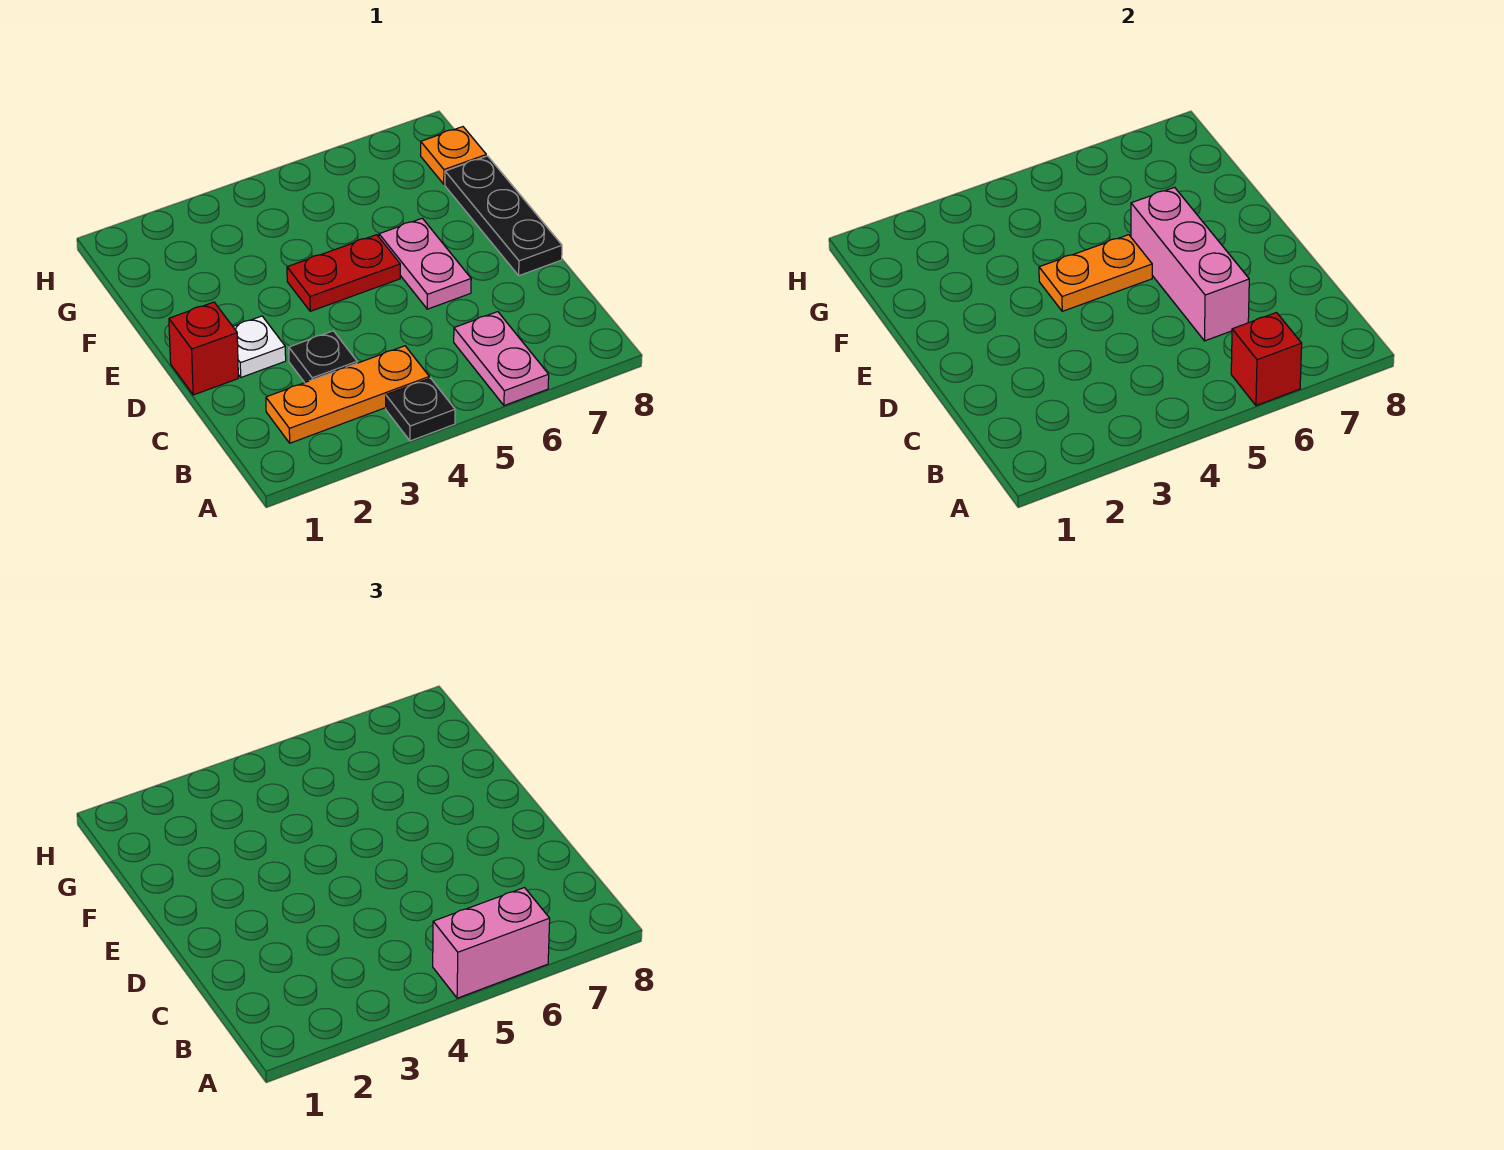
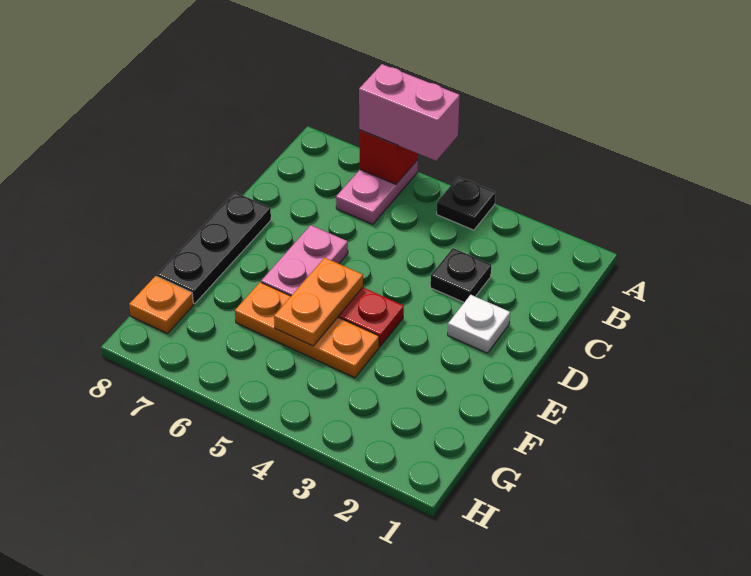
orange plate B2:B4 level 1 -> orange plate F4:F6 level 1
pink brick C6:E6 level 2 -> none
red brick D1 level 1 -> none
orange plate E4:E5 level 2 -> orange plate E5:F5 level 2

